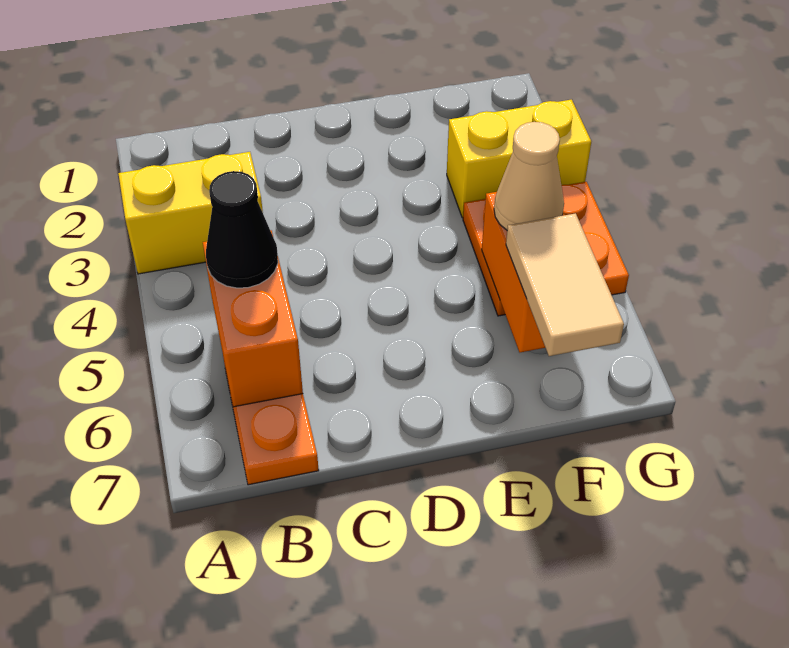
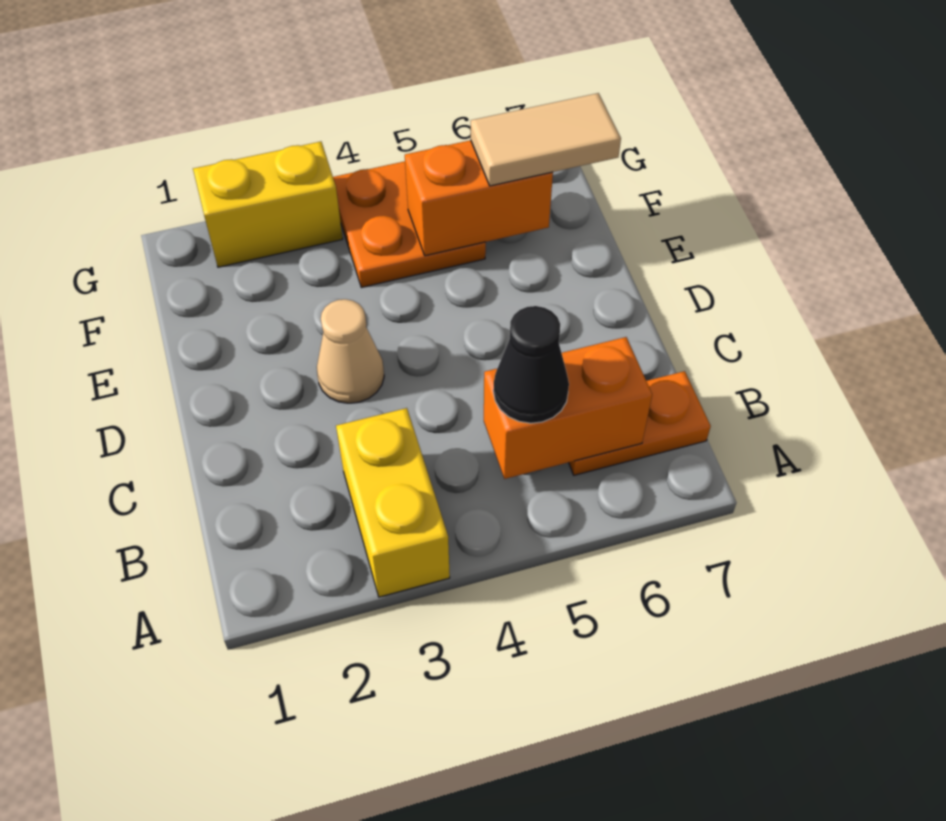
yellow brick F3:G3 level 1 -> yellow brick G2:G3 level 1
tan cone F5 level 3 -> tan cone D3 level 1

